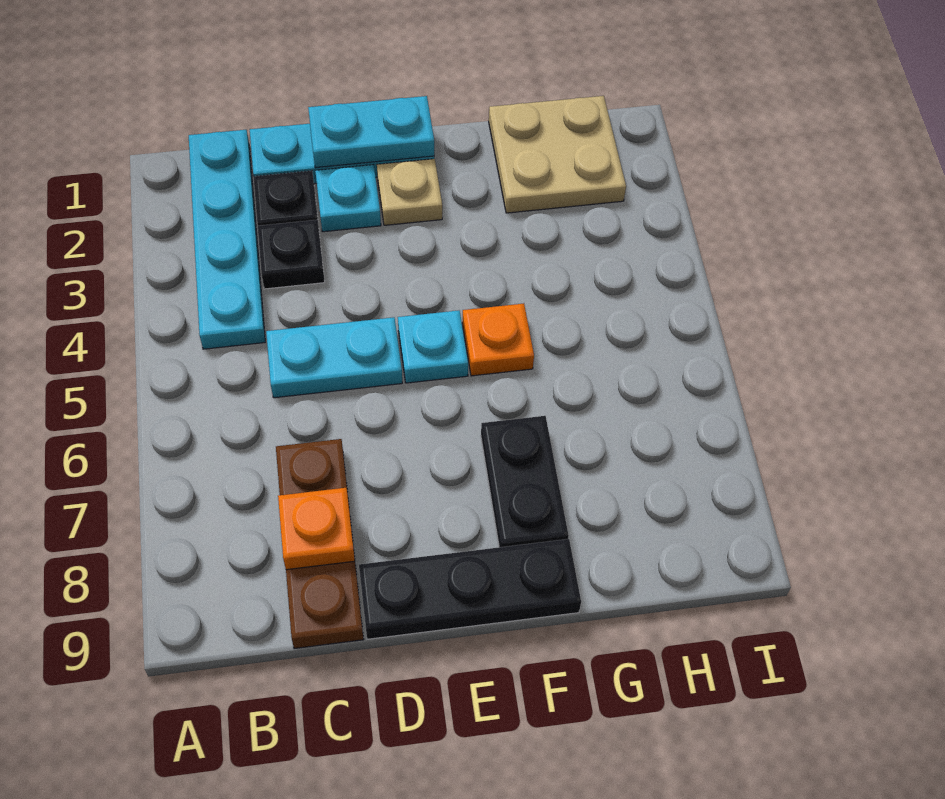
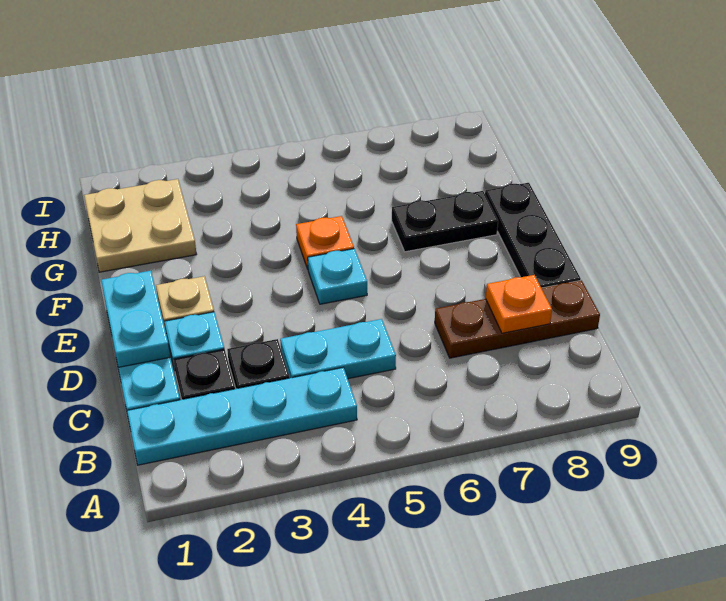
cyan plate C5:D5 level 1 -> cyan plate C4:C5 level 1

